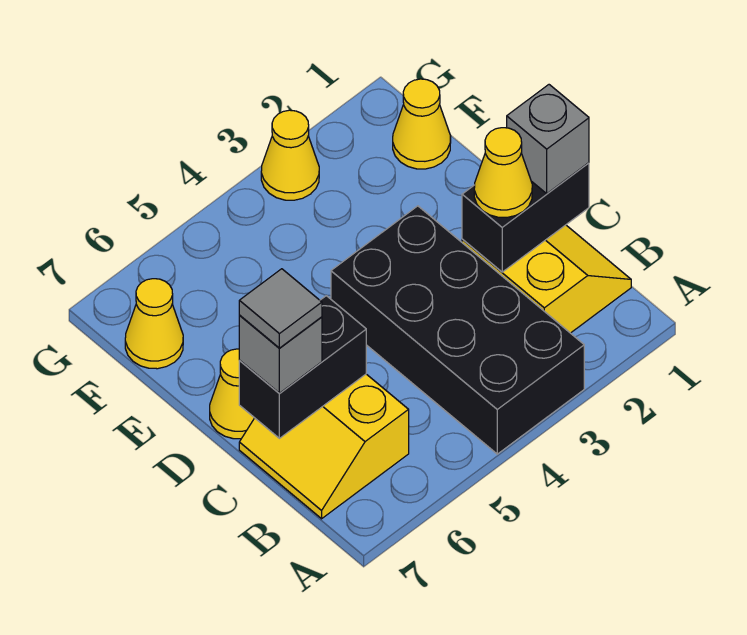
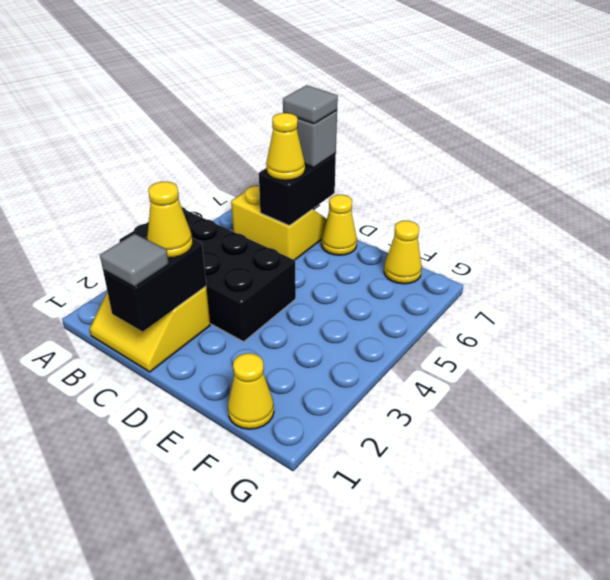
grey brick C1 level 3 -> grey tile C1 level 3
yellow cone G3 level 1 -> yellow cone C6 level 3

